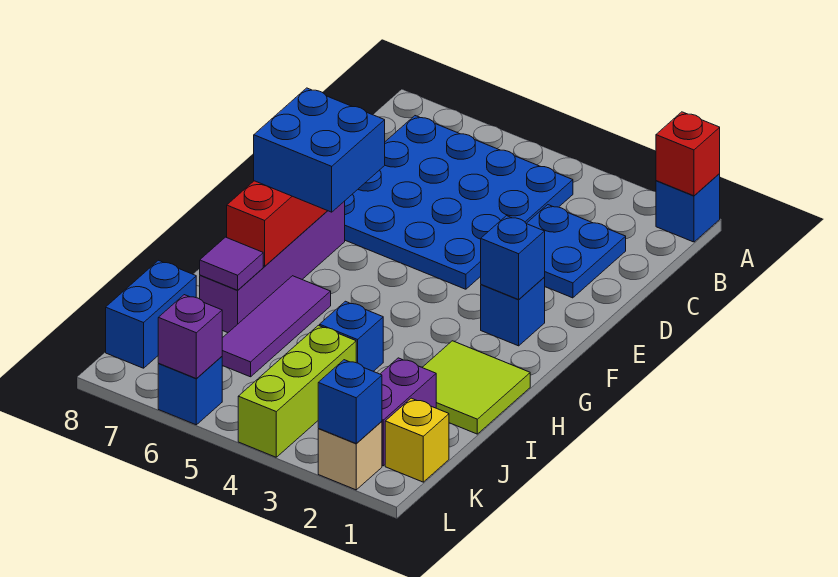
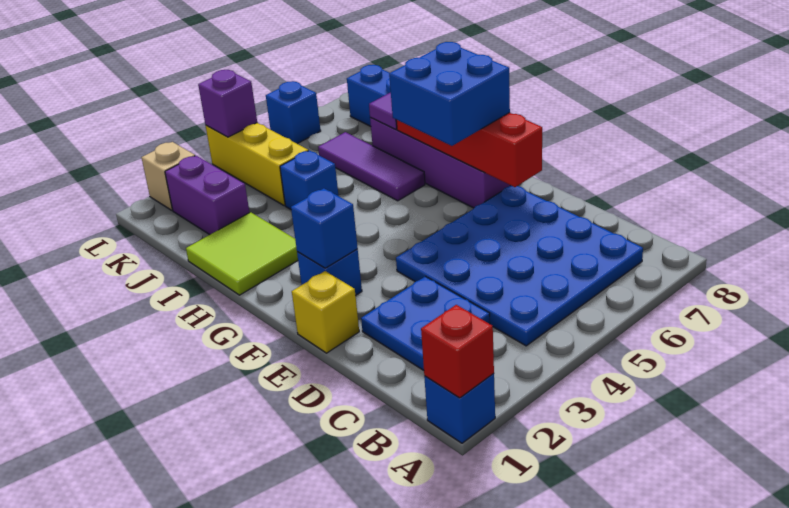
lime brick J4:L4 level 1 -> yellow brick J4:L4 level 1
yellow brick K1 level 1 -> yellow brick E1 level 1
blue brick L2 level 2 -> none
purple brick L6 level 2 -> purple brick L4 level 2

